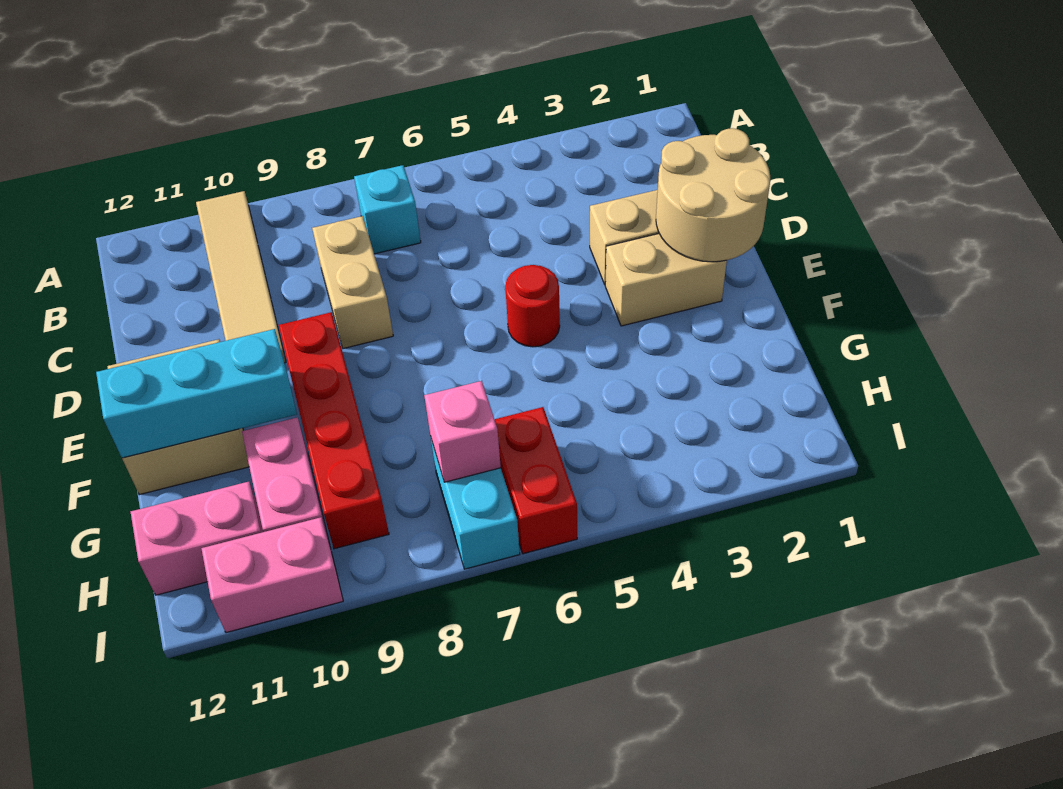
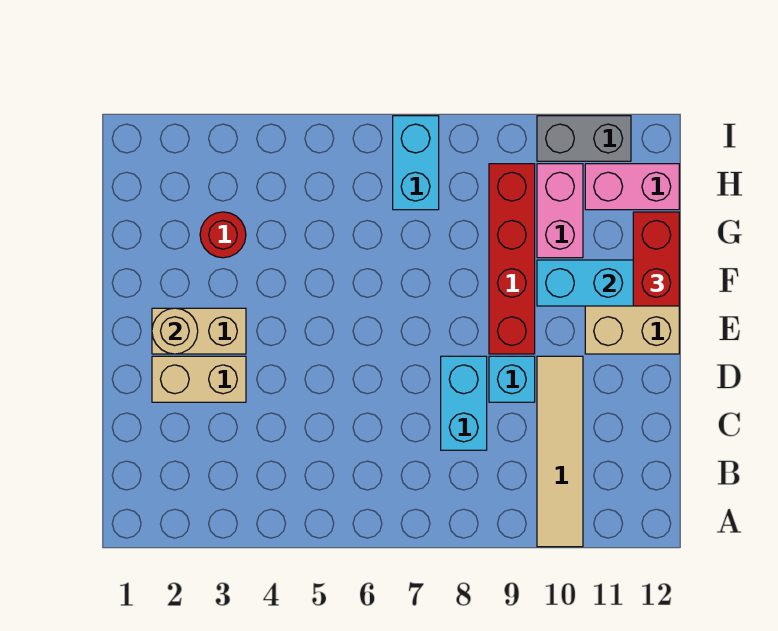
cyan brick B7 level 1 -> cyan brick D9 level 1
tan brick C8:D8 level 1 -> cyan brick C8:D8 level 1
tan round brick D1:E2 level 2 -> tan round brick E2 level 2
red round brick E5 level 1 -> red round brick G3 level 1
red brick H6:I6 level 1 -> red brick F12:G12 level 3
pink brick H7 level 2 -> none
pink brick I10:I11 level 1 -> grey brick I10:I11 level 1

